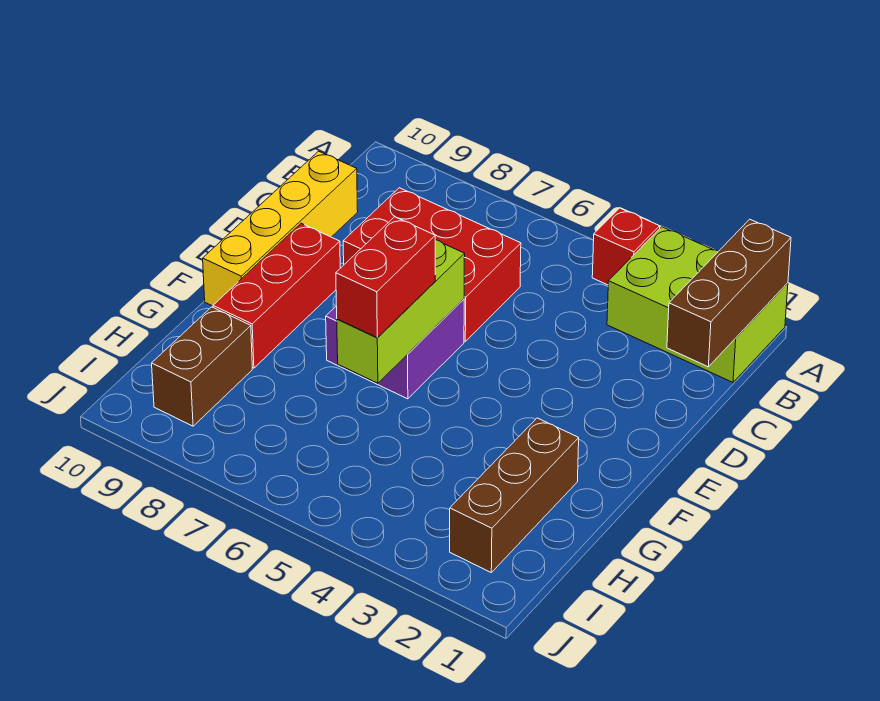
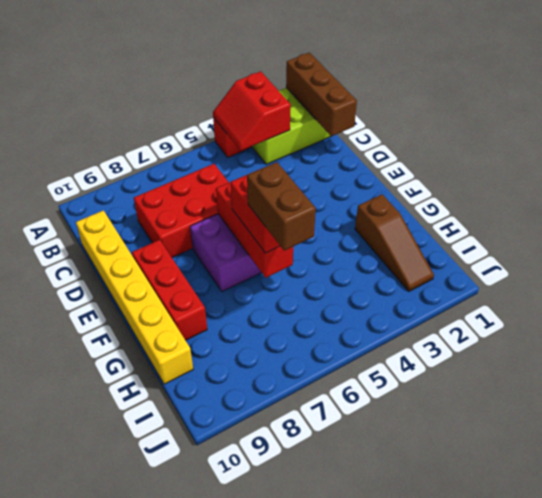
none -> red slope A3:B4 level 2 top 3
yellow brick C10:F10 level 1 -> yellow brick C10:H10 level 1
lime brick E6:G6 level 2 -> red brick E6:G6 level 2
brown brick G2:I2 level 1 -> brown slope G2:I2 level 1 top G
brown brick H9:I9 level 1 -> brown brick G6:H6 level 4

